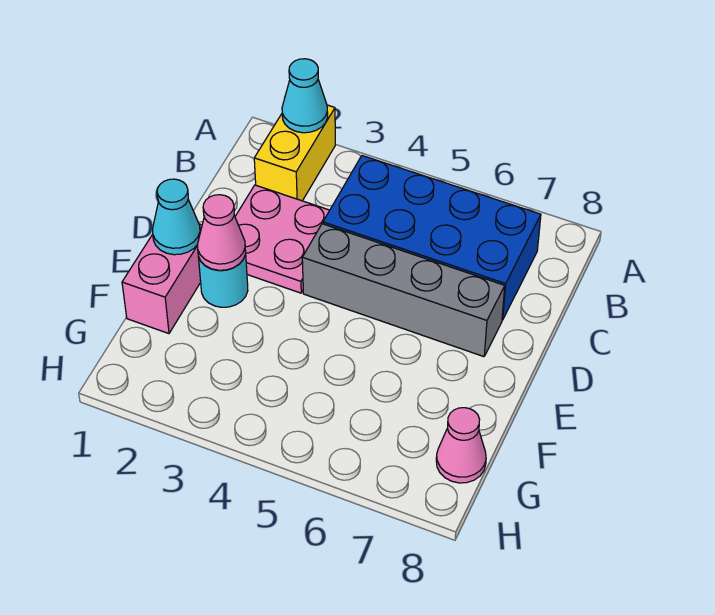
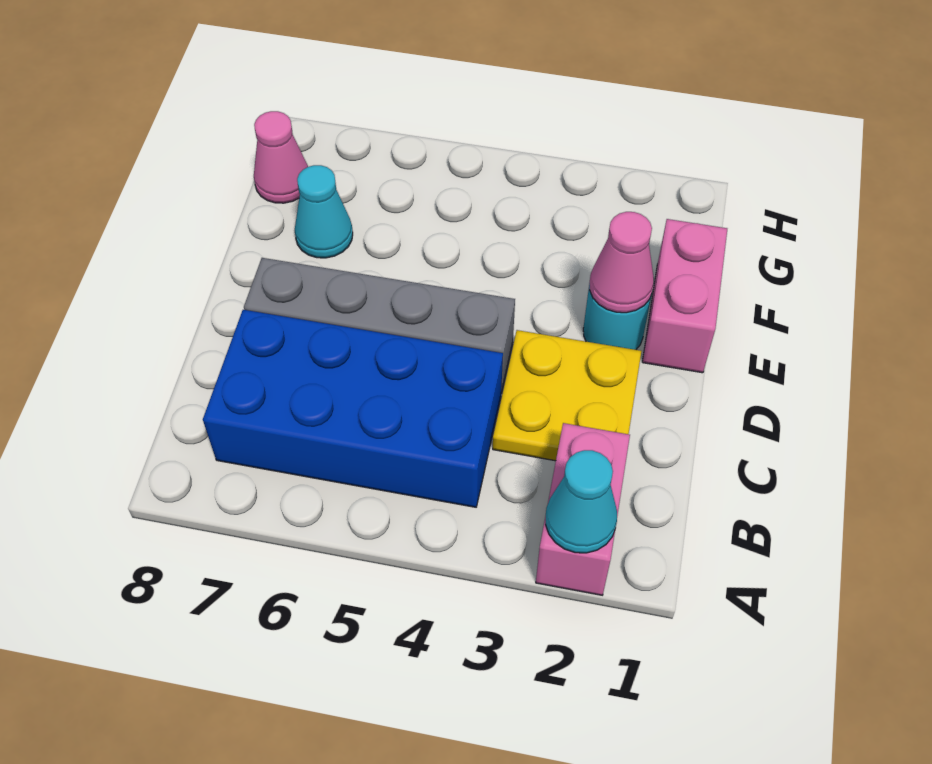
yellow brick A2:B2 level 1 -> pink brick A2:B2 level 1
pink plate C2:D3 level 1 -> yellow plate C2:D3 level 1
cyan cone E1 level 2 -> cyan cone F7 level 1

